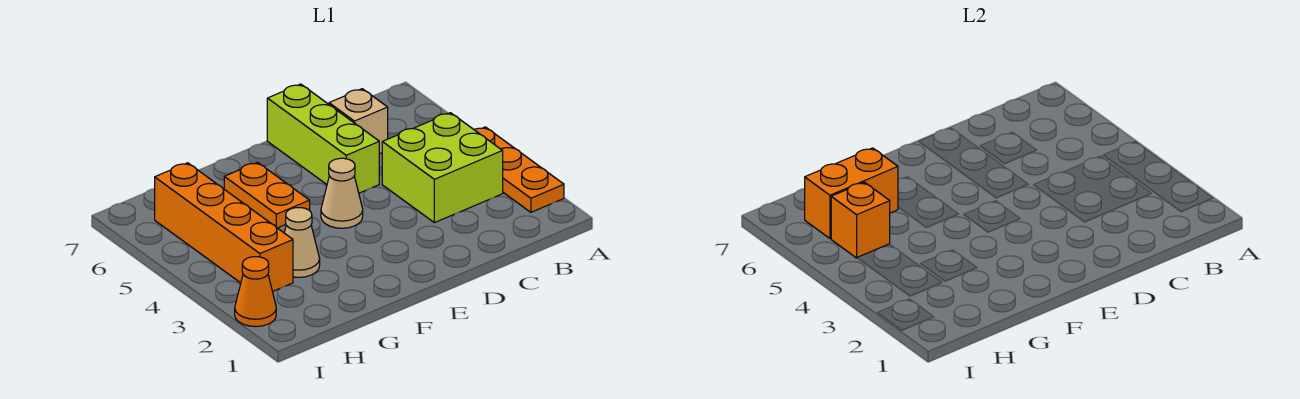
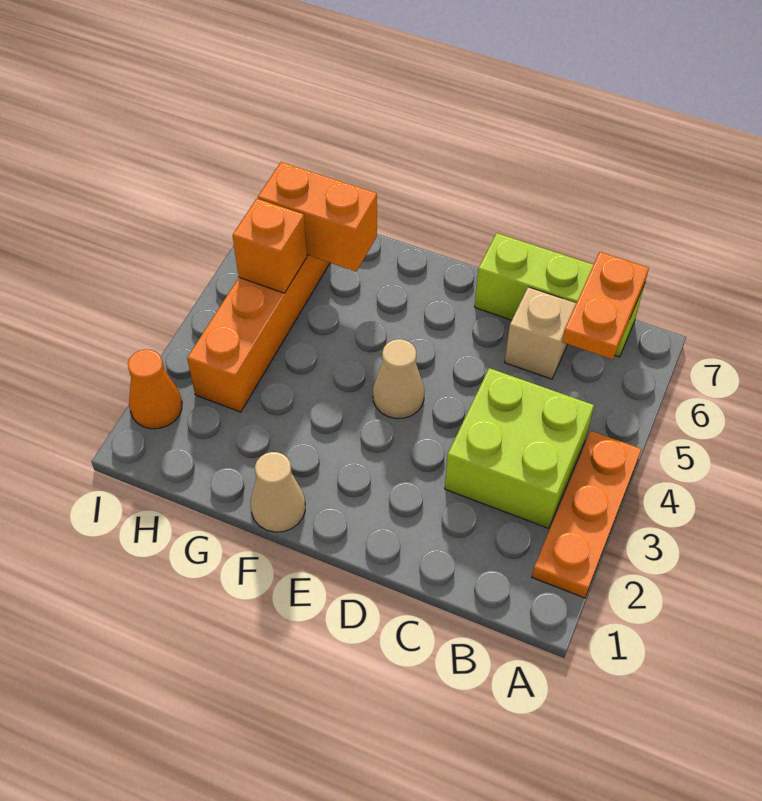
lime brick D5:D7 level 1 -> lime brick B7:D7 level 1
orange plate F5:F6 level 1 -> orange plate B6:B7 level 2
tan cone G3 level 1 -> tan cone F1 level 1

